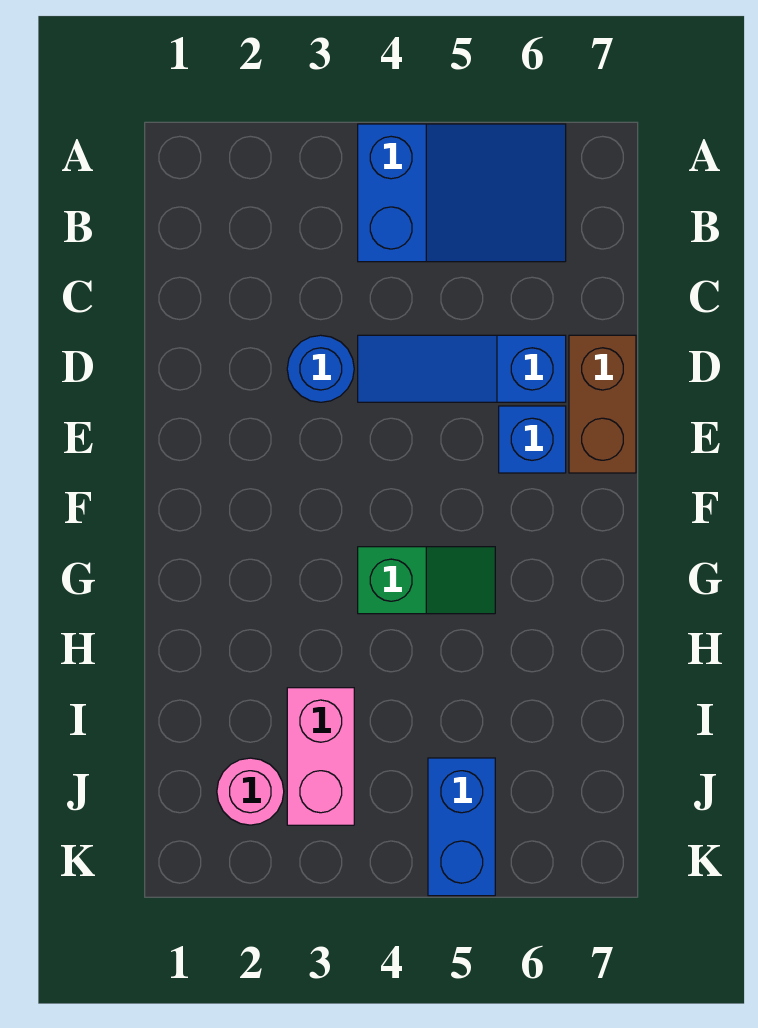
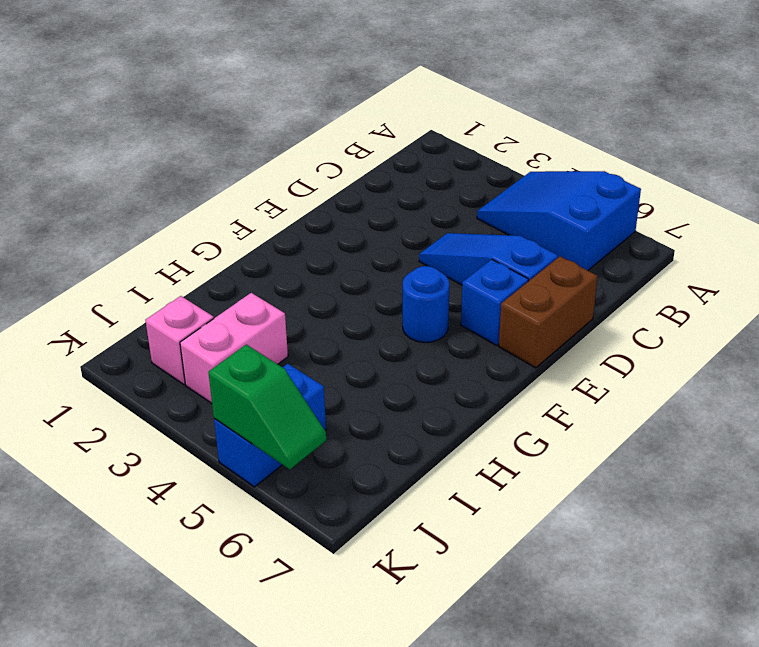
blue slope A4:B6 level 1 top 4 -> blue slope A4:B6 level 1 top 6
blue round brick D3 level 1 -> blue round brick F5 level 1
green slope G4:G5 level 1 top 4 -> green slope K5:K6 level 2 top 5
pink round brick J2 level 1 -> pink brick J2 level 1

